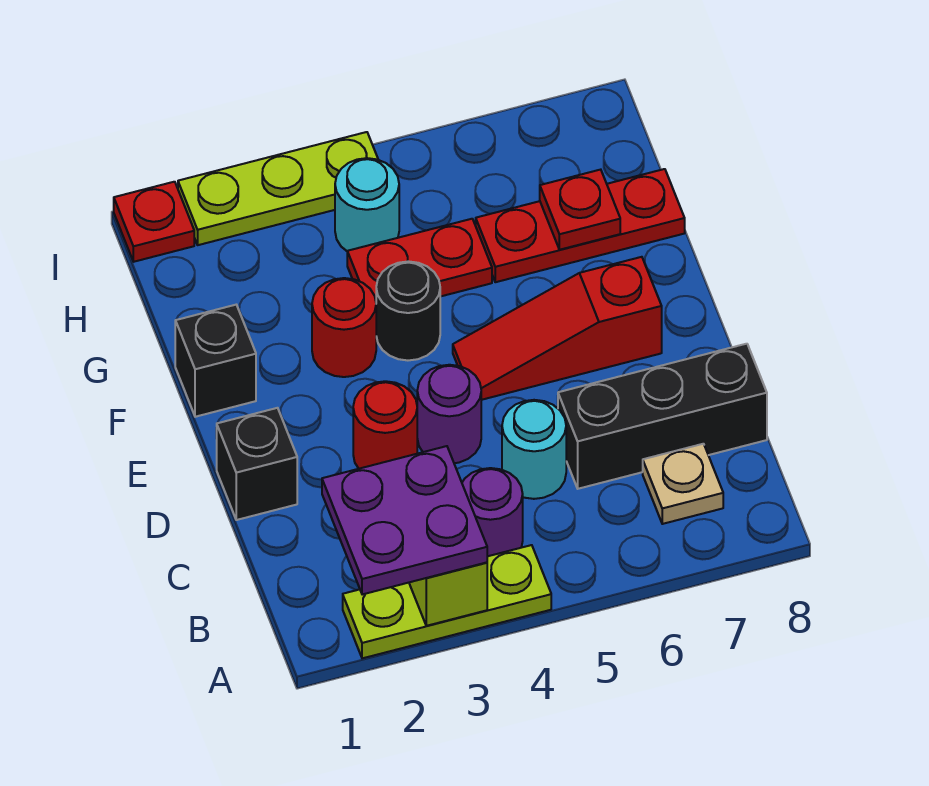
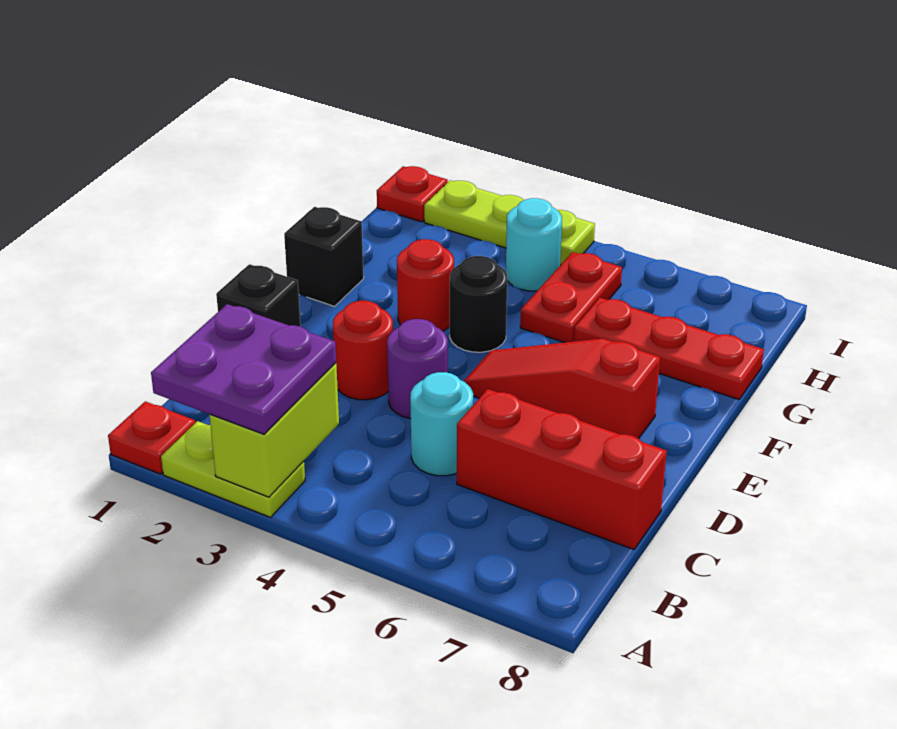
lime plate A2:A4 level 1 -> lime plate A2:A3 level 1
purple round brick B4 level 1 -> none
tan plate B7 level 1 -> none
black brick C6:C8 level 1 -> red brick C6:C8 level 1
red plate G4:G5 level 1 -> red plate G5:H5 level 1
red plate G7 level 2 -> red plate A1 level 1

